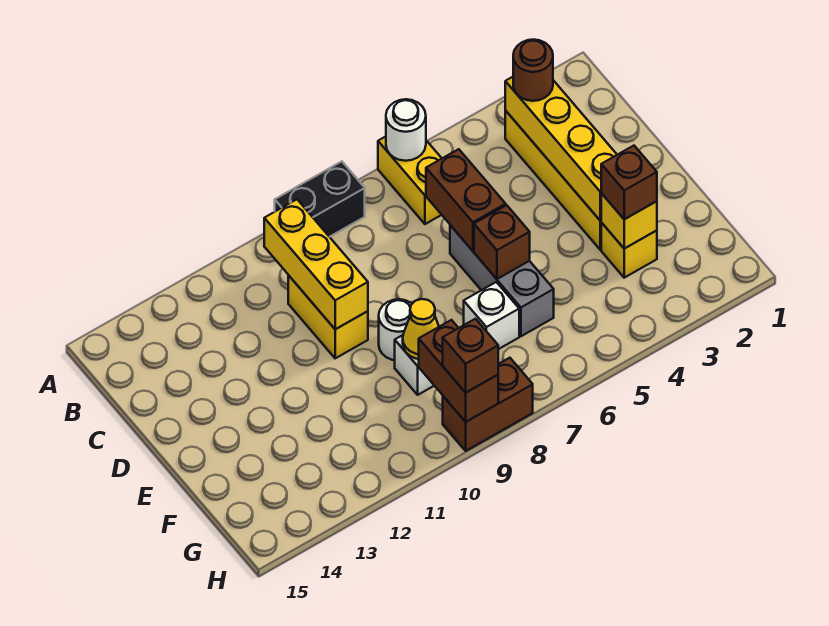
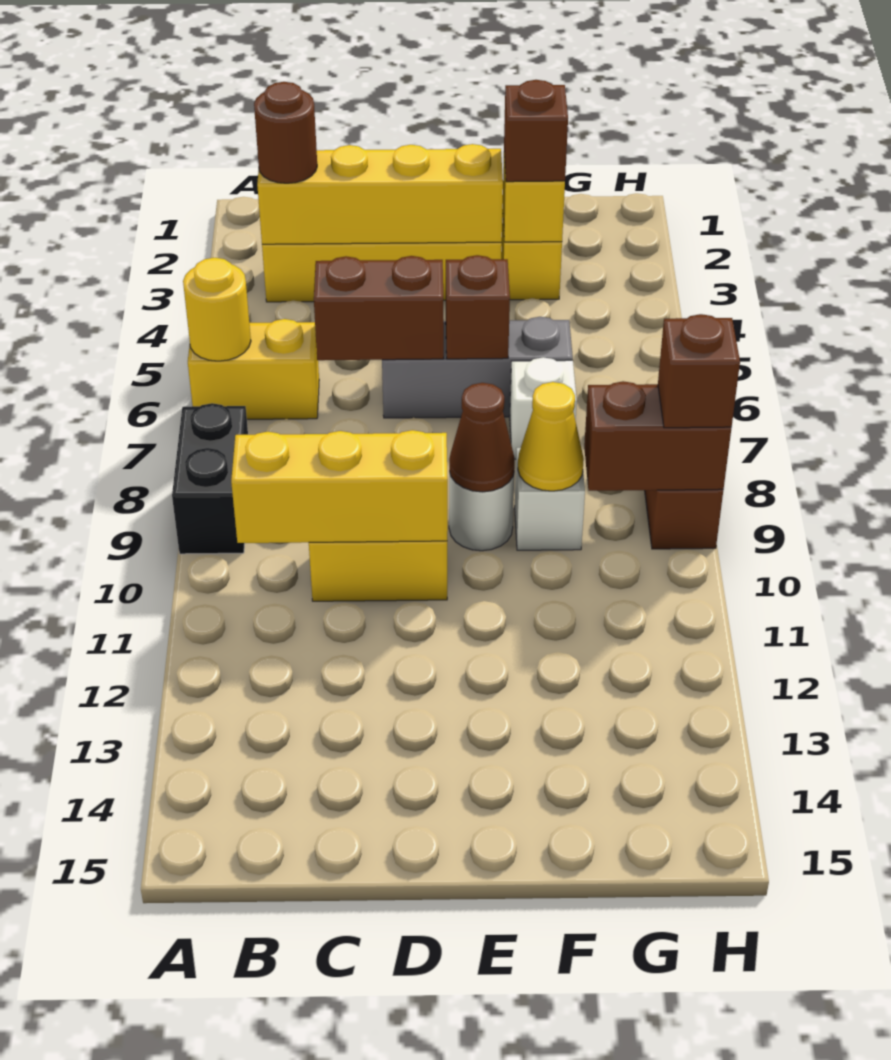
white round brick A6 level 2 -> yellow round brick A6 level 2
none -> brown cone E9 level 2

